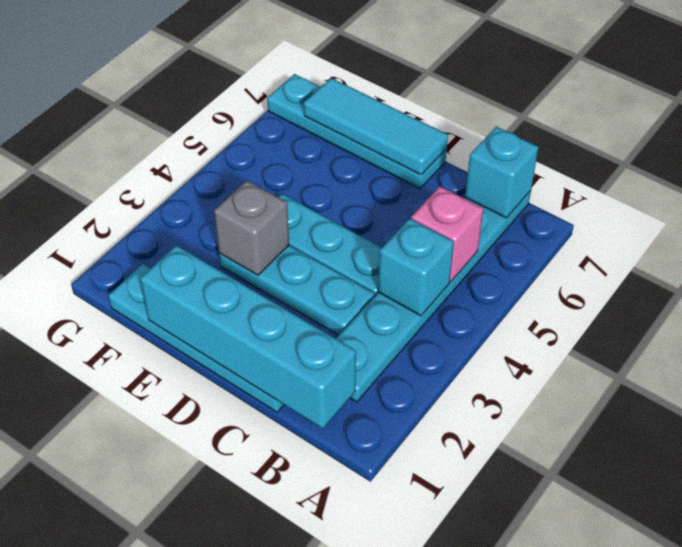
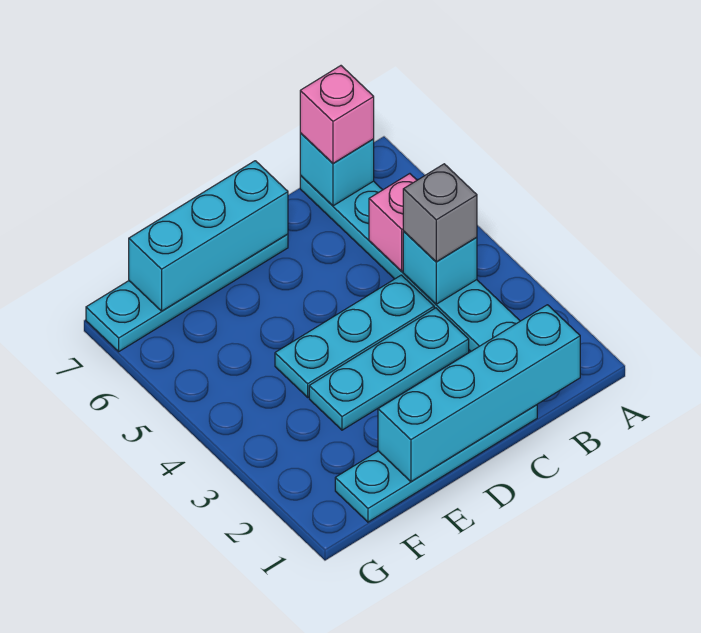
none -> pink brick B7 level 3
cyan tile D7:F7 level 2 -> cyan brick D7:F7 level 2
grey brick E3 level 2 -> grey brick B4 level 3

